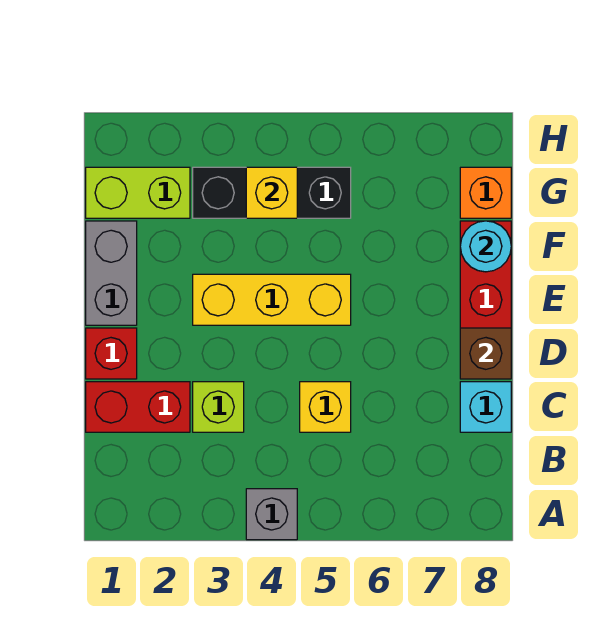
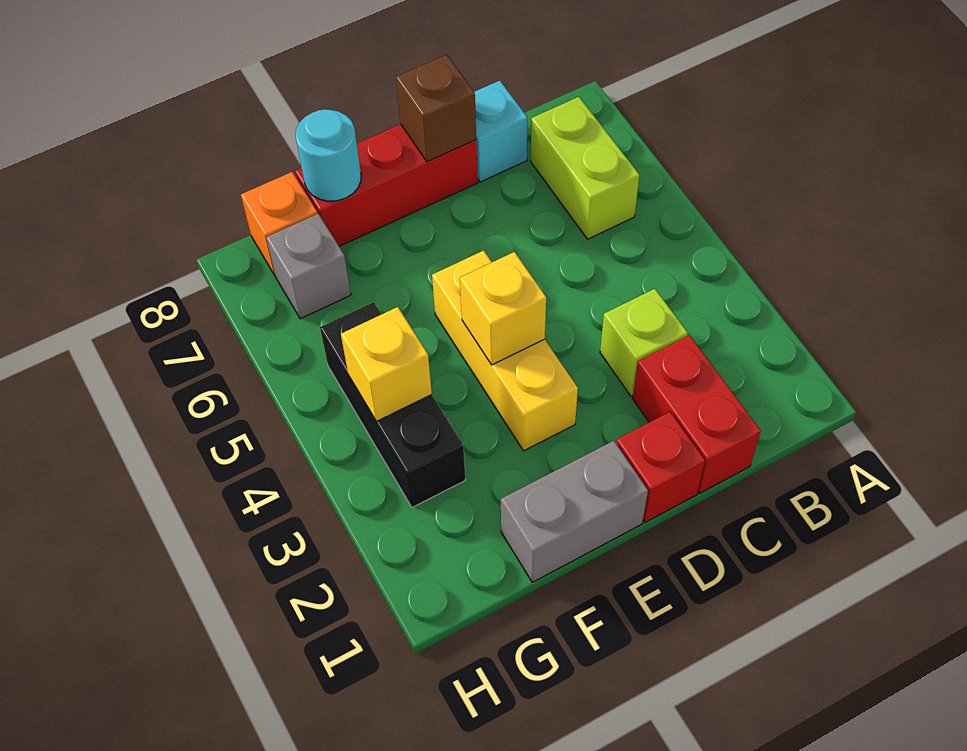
grey brick A4 level 1 -> grey brick G7 level 1
yellow brick C5 level 1 -> yellow brick E4 level 2
lime brick G1:G2 level 1 -> lime brick B6:B7 level 1

